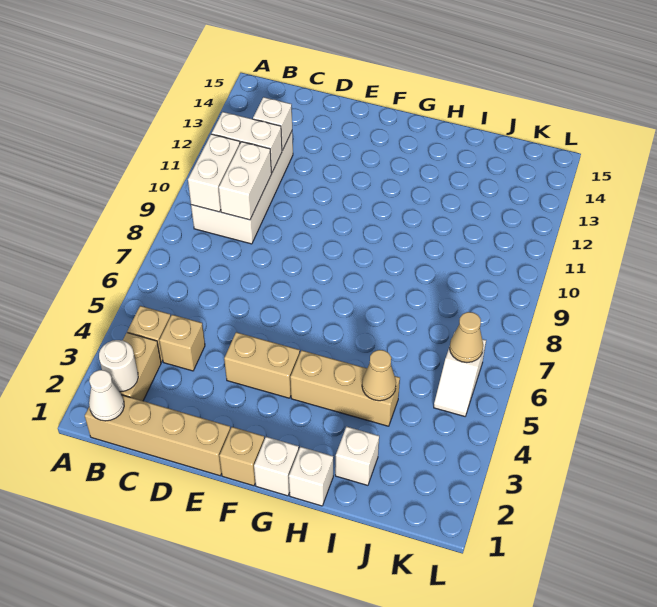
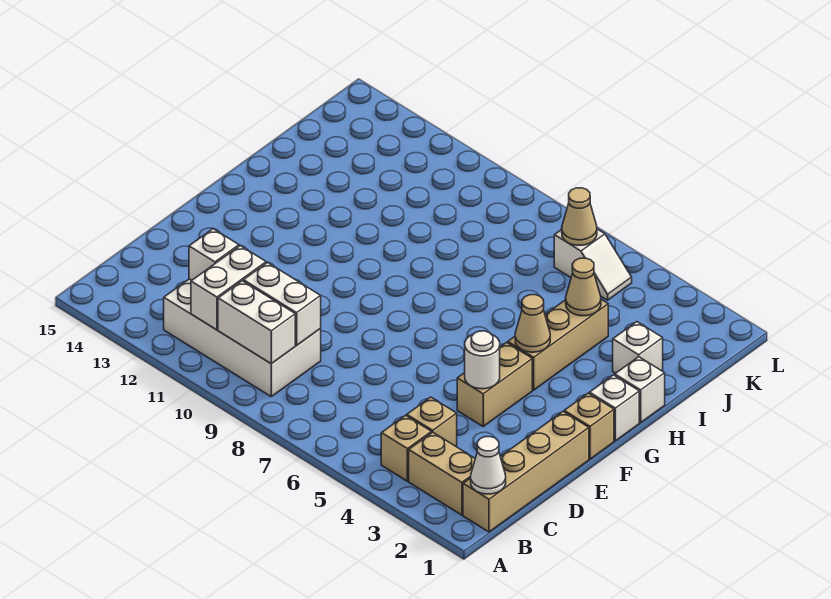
white round brick B2 level 2 -> white round brick E4 level 2
none -> tan cone G4 level 2

